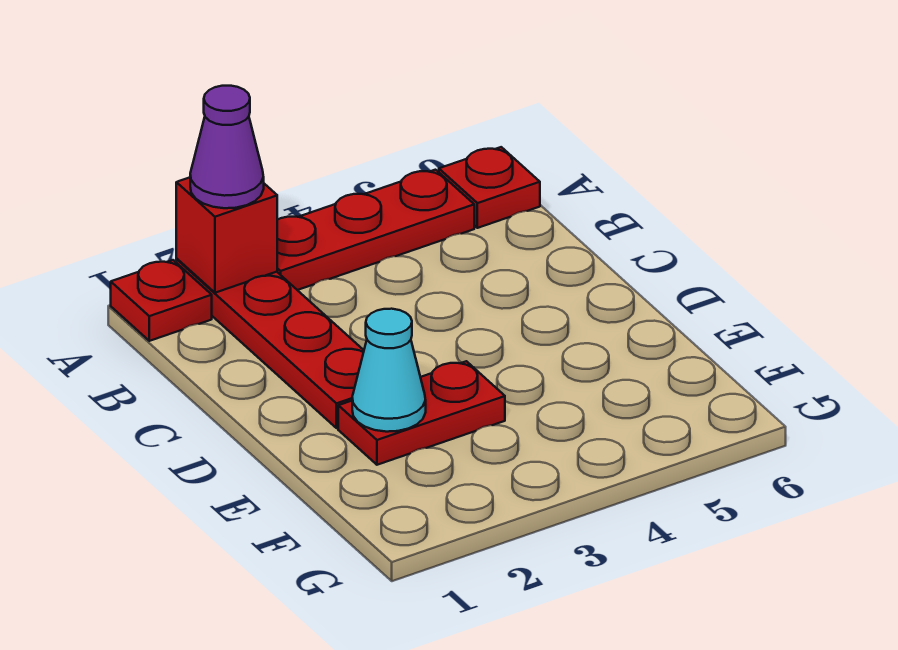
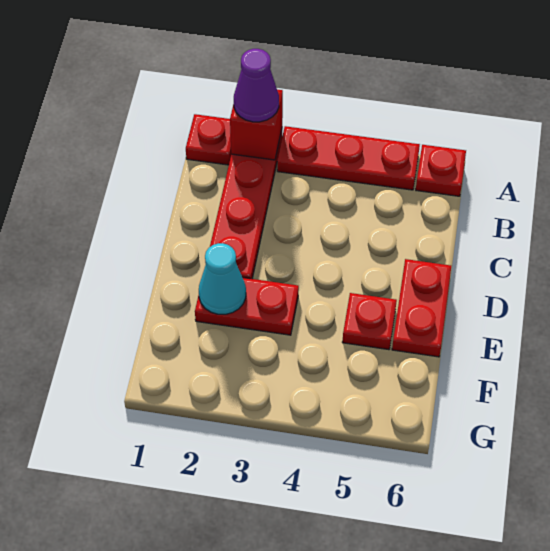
none -> red plate D6:E6 level 1
none -> red plate E5 level 1

